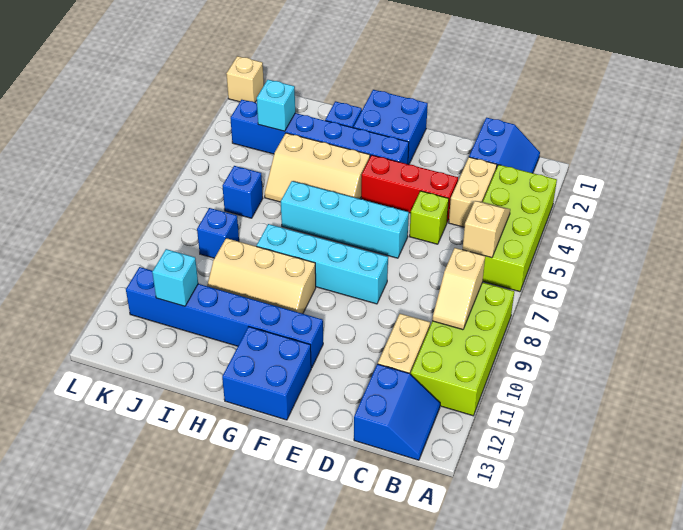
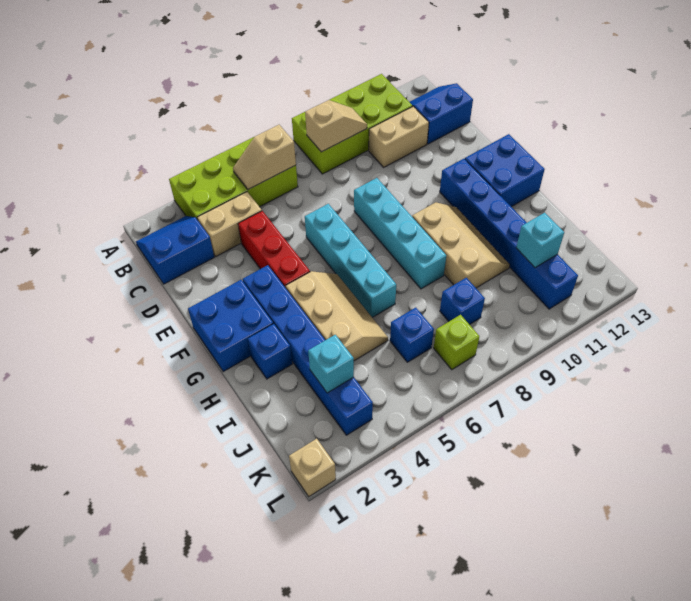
lime brick D5 level 1 -> lime brick K7 level 1

